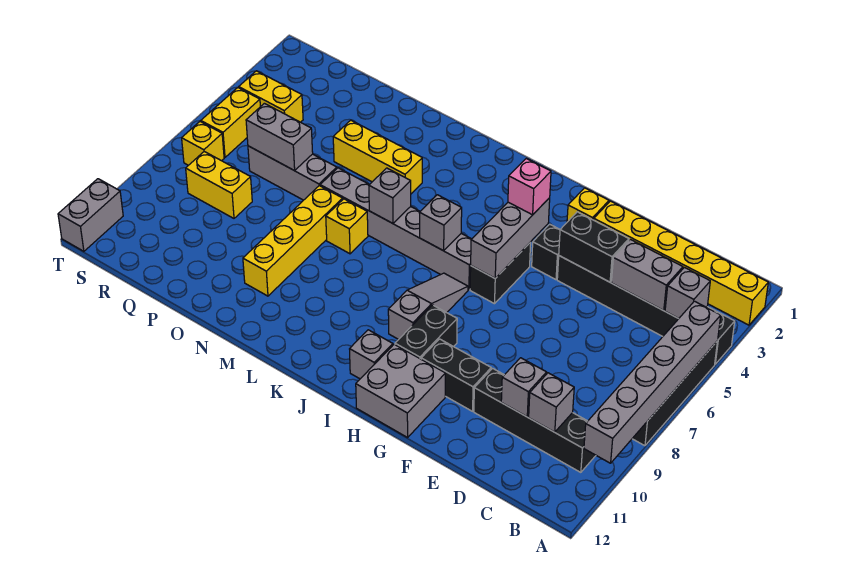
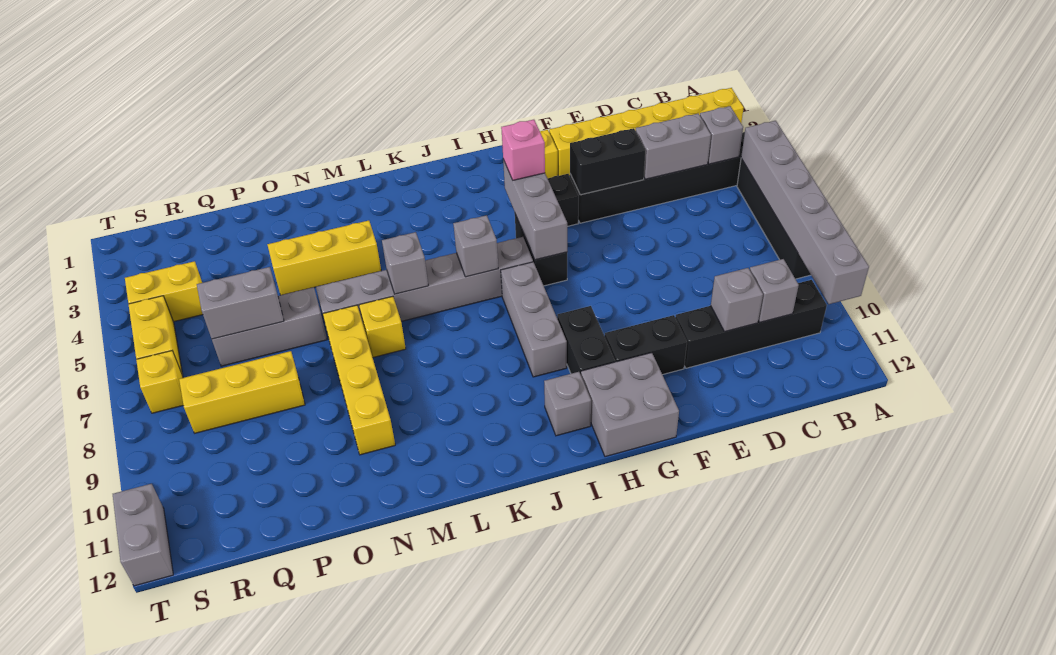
grey slope I7:I9 level 1 top 9 -> grey brick I7:I9 level 1
yellow brick Q8:R8 level 1 -> yellow brick P8:R8 level 1

